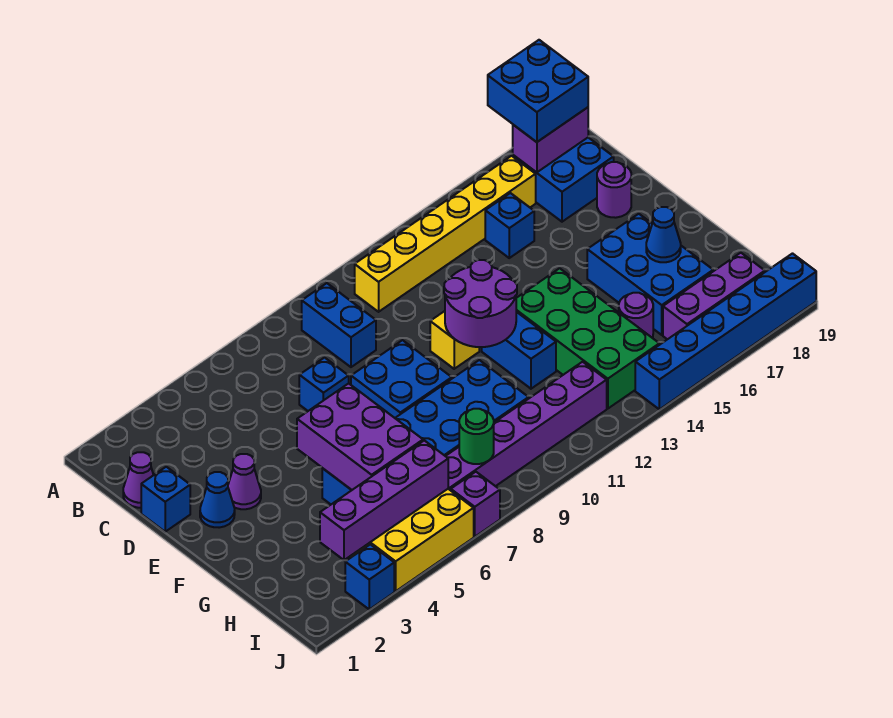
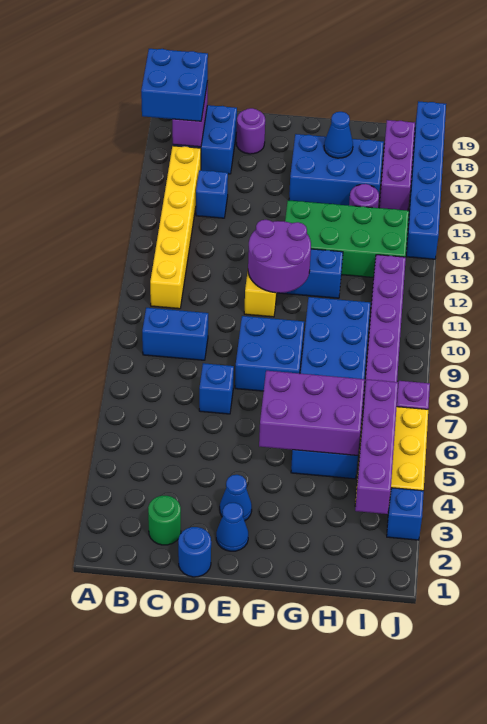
purple cone C1 level 1 -> none
blue brick D1 level 1 -> blue round brick D1 level 1
purple cone E3 level 1 -> blue cone E3 level 1
green round brick I8 level 2 -> green round brick C2 level 1

